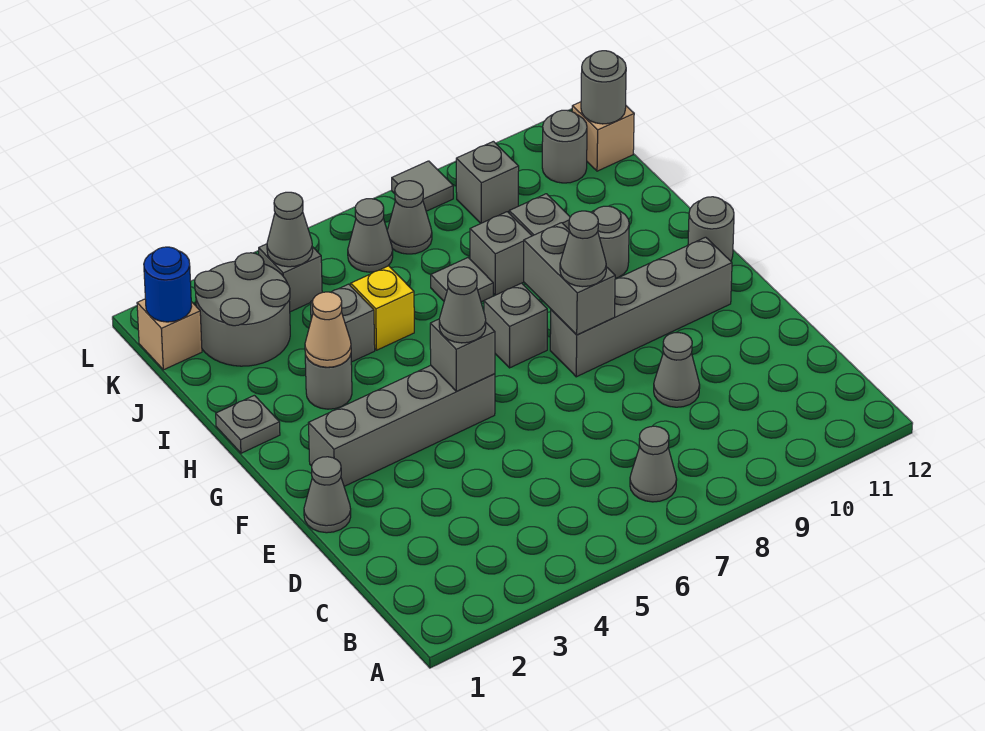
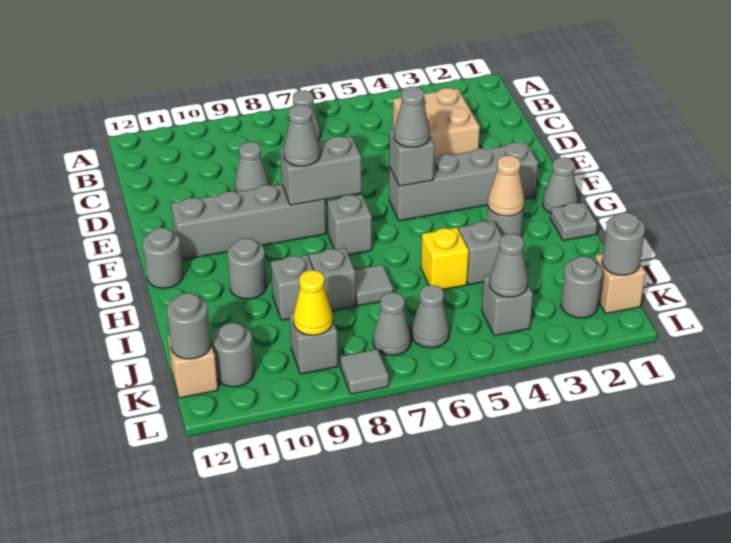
none -> tan brick C3:D4 level 1
grey cone E1 level 1 -> grey cone G1 level 1
grey brick F8:G8 level 2 -> grey brick F7:F8 level 2
grey round brick J2:K3 level 1 -> grey round brick K2 level 1
blue round brick K1 level 2 -> grey round brick K1 level 2
none -> yellow cone K9 level 2

